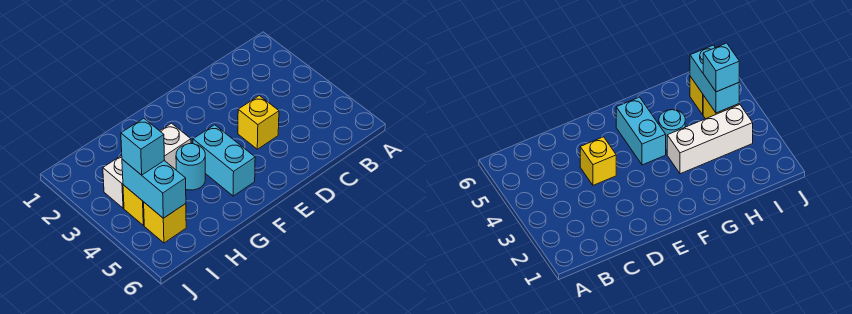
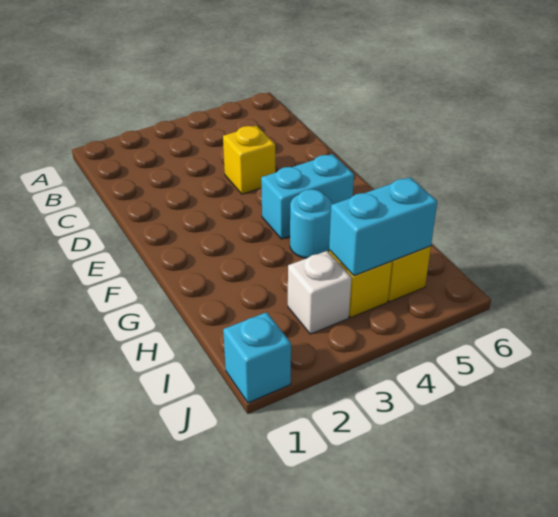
white brick G3:I3 level 1 -> white brick I3 level 1
cyan brick I4 level 3 -> cyan brick J1 level 1

